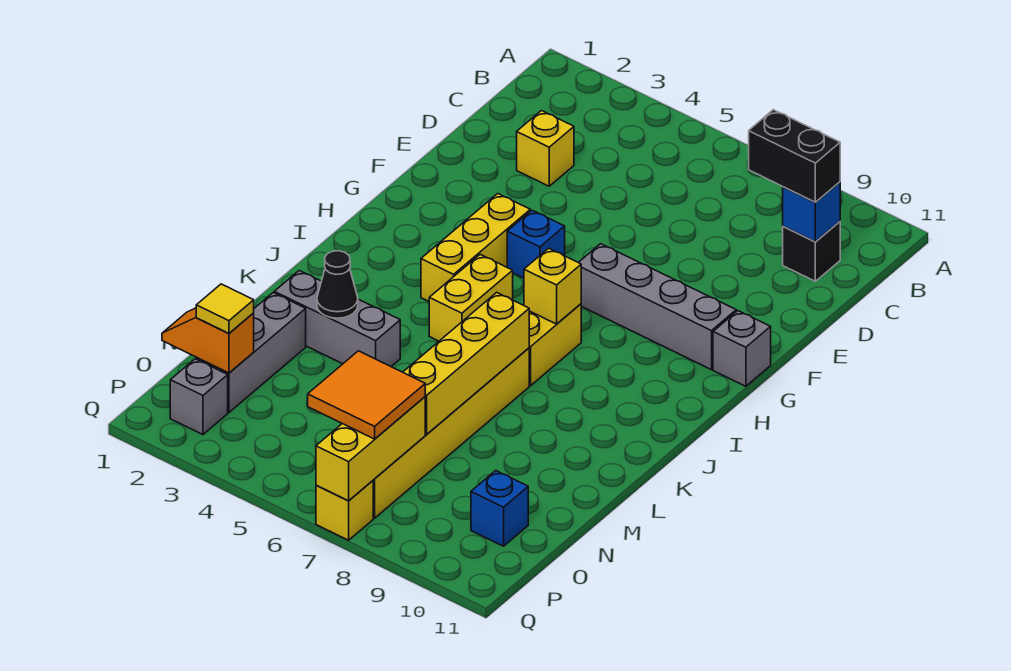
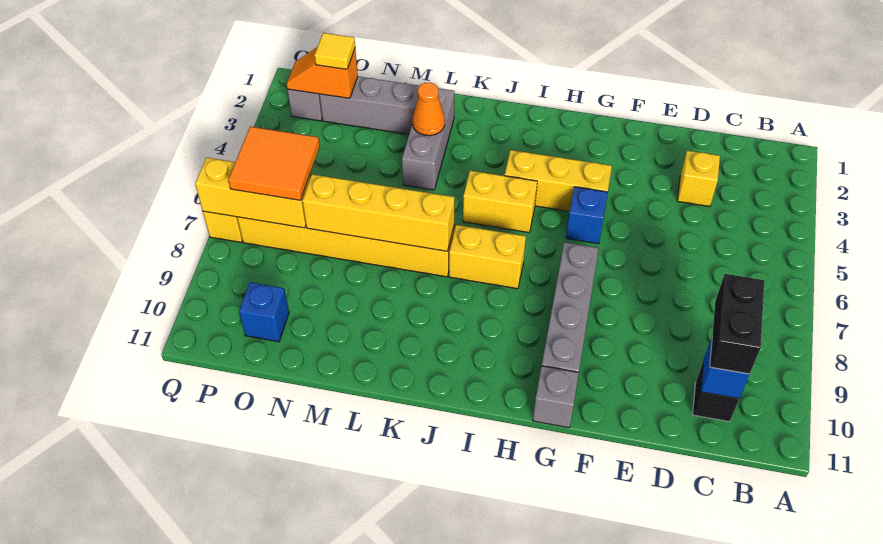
yellow brick I7 level 2 -> none
black cone L3 level 2 -> orange cone L3 level 2
orange slope O1:O2 level 2 top 2 -> orange slope O2:P2 level 2 top O

